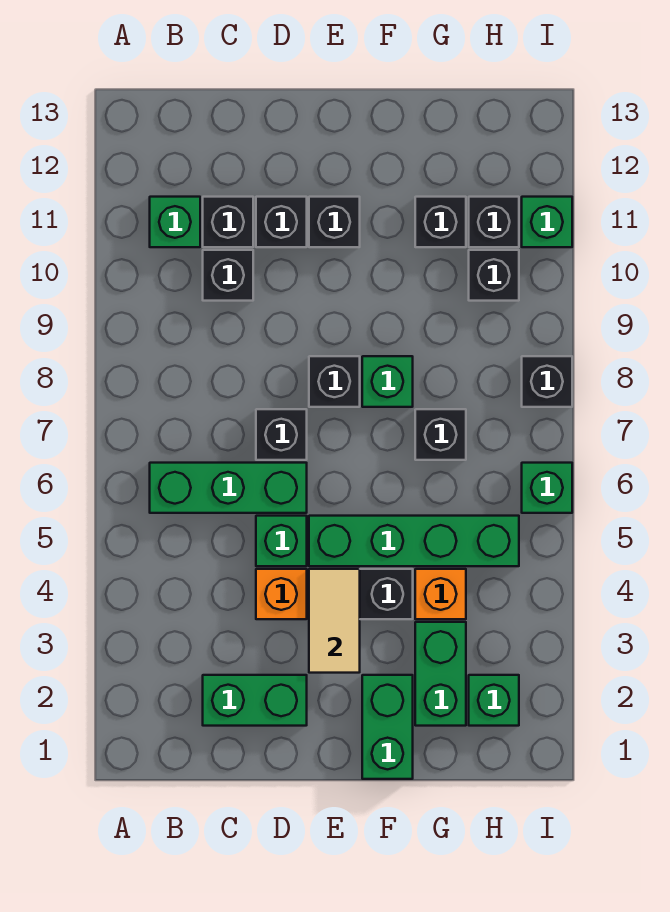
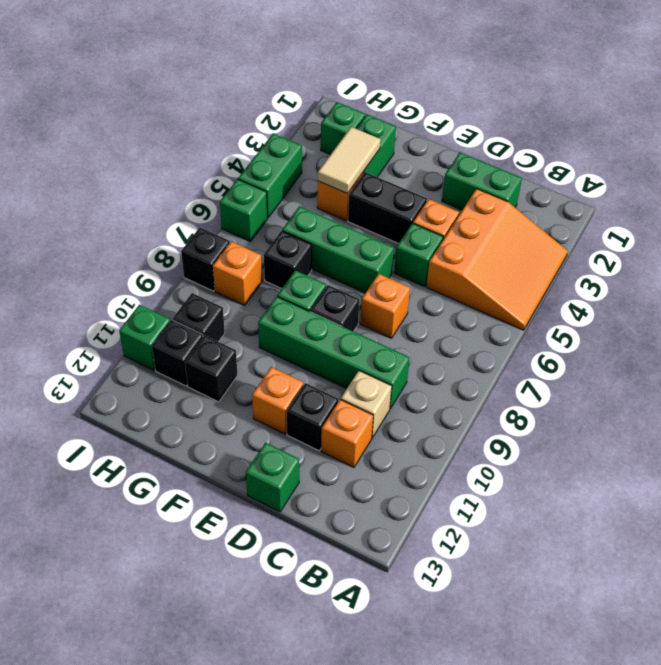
none -> orange slope A3:C5 level 1 top C
green brick B6:D6 level 1 -> green brick E6:G6 level 1
green brick B11 level 1 -> green brick D13 level 1
black brick C10 level 1 -> tan brick C10 level 1
black brick C11 level 1 -> orange brick C11 level 1
black brick D7 level 1 -> orange brick D7 level 1
tan tile E3:E4 level 2 -> tan tile G3:G4 level 2
green brick E5:H5 level 1 -> green brick C9:F9 level 1
black brick E11 level 1 -> orange brick E11 level 1
green brick F1:F2 level 1 -> green brick I4:I5 level 1
none -> orange brick H8 level 1

